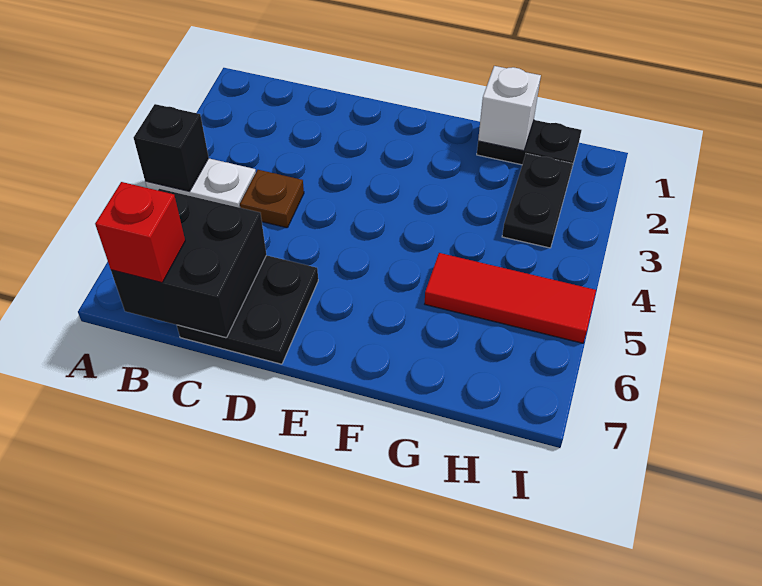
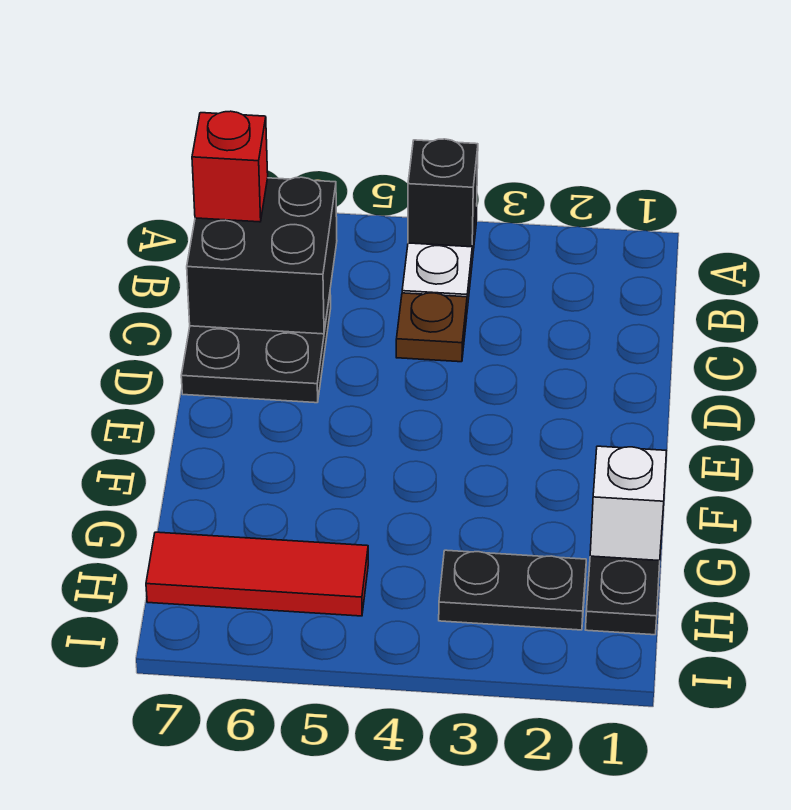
red tile G5:I5 level 1 -> red tile H5:H7 level 1

